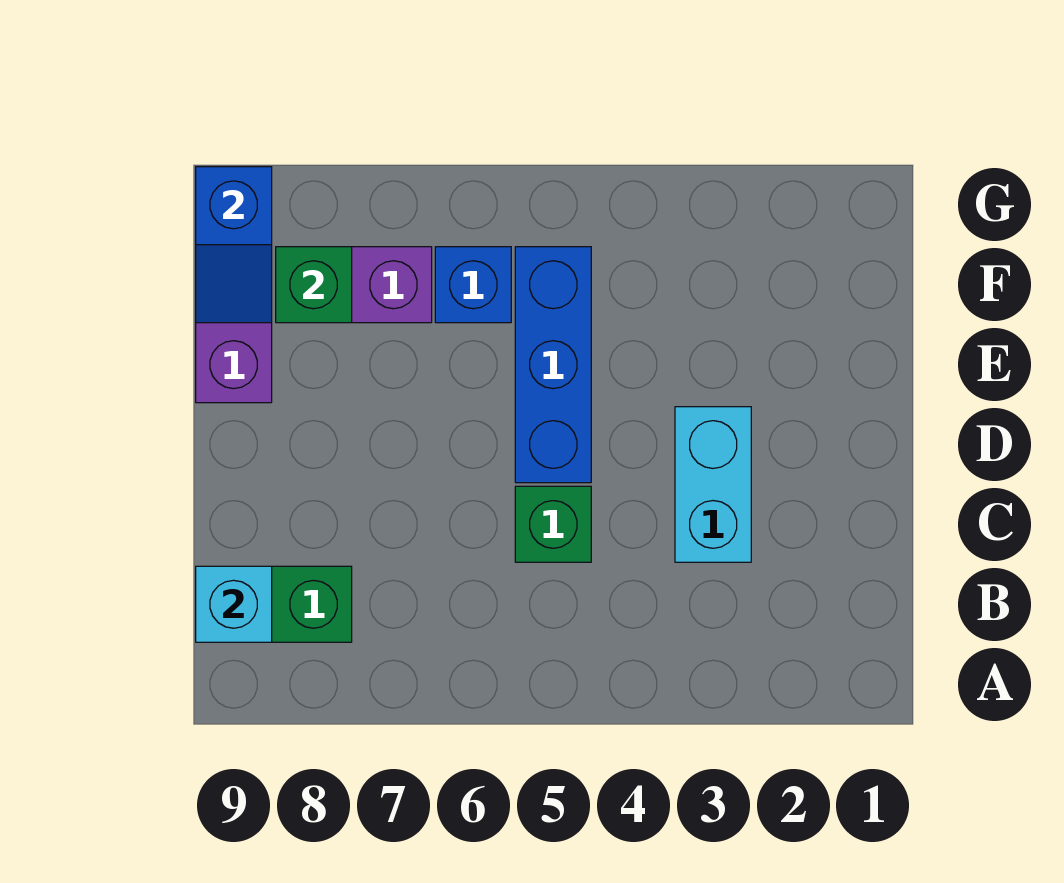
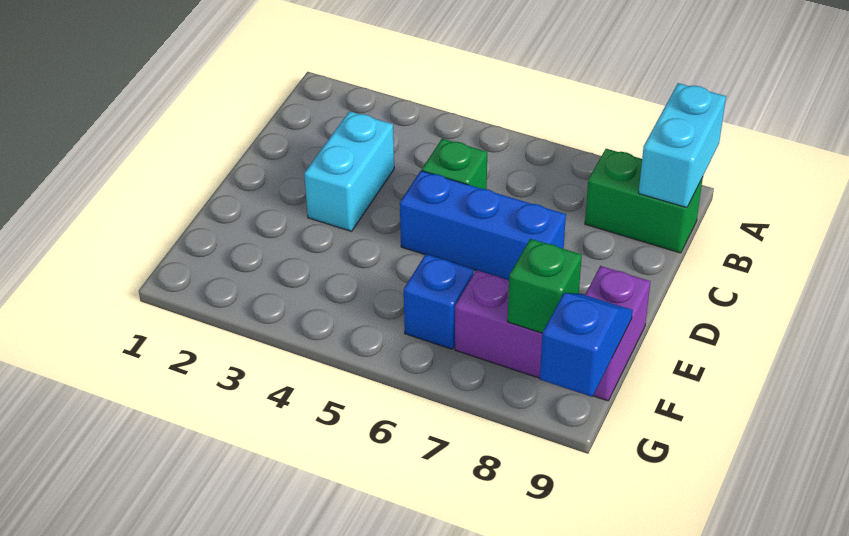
cyan brick B9 level 2 -> cyan brick A9:B9 level 2
blue brick D5:F5 level 1 -> blue brick D5:D7 level 1

